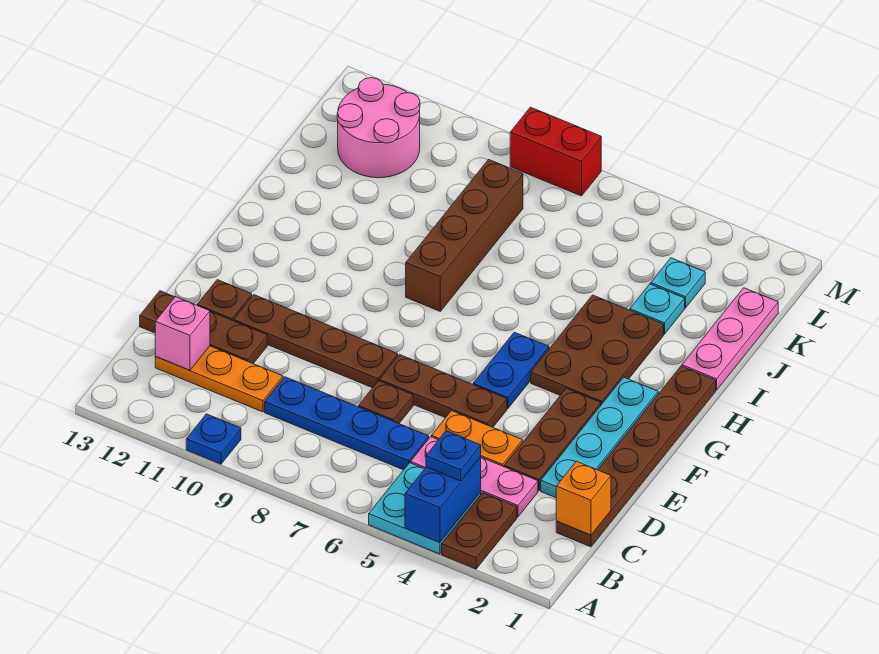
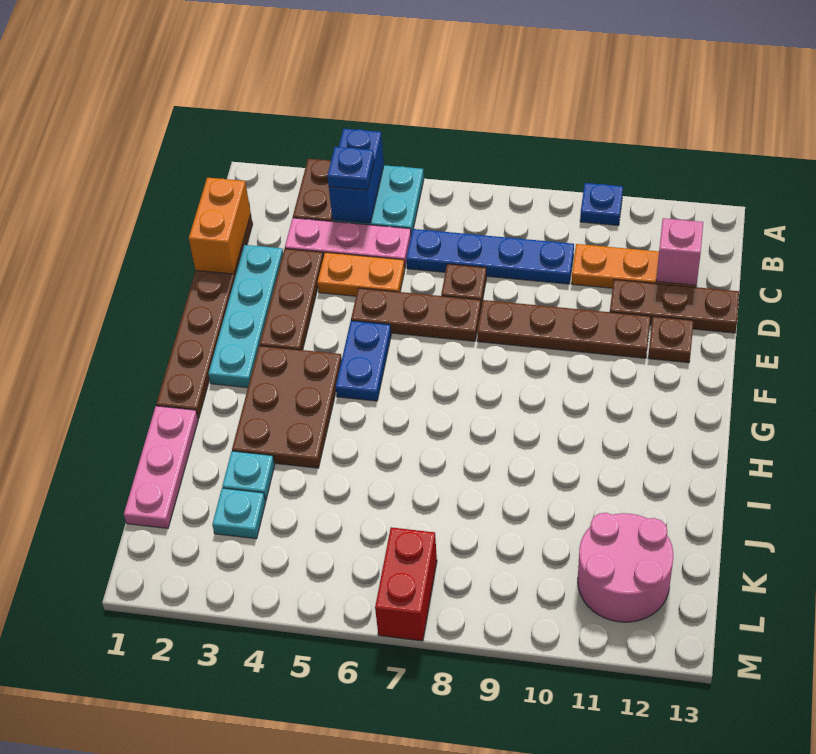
orange brick C1 level 2 -> orange brick C1:D1 level 2
brown brick H8:K8 level 1 -> none
red brick M7:M8 level 1 -> red brick L7:M7 level 1

